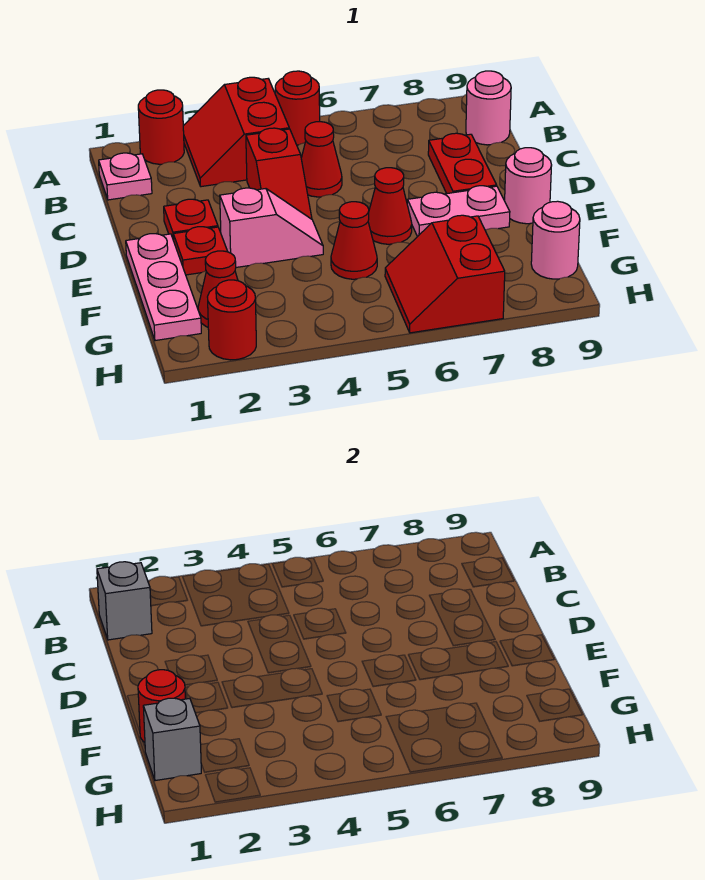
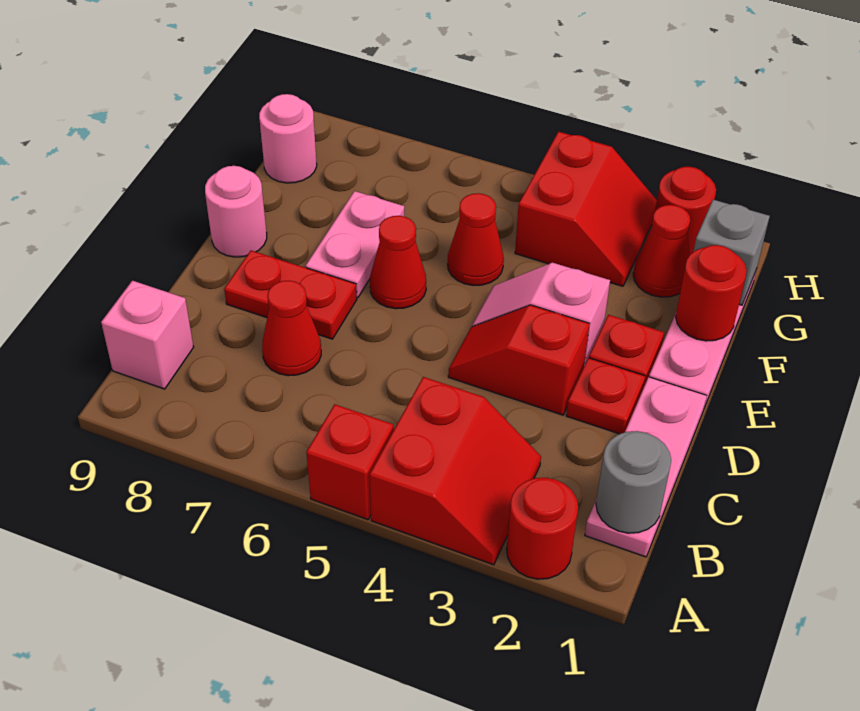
red round brick A5 level 1 -> red brick A5 level 1
pink plate B1 level 1 -> pink plate B1:D1 level 1
grey brick B1 level 2 -> grey round brick B1 level 2
pink round brick B9 level 1 -> pink brick B9 level 1
red slope C4:D4 level 1 top C -> red slope D3:D4 level 1 top 3
red cone C5 level 1 -> red cone C7 level 1
red plate C8:D8 level 1 -> red plate D7:D8 level 1
pink plate E7:E8 level 1 -> pink plate E7:F7 level 1
red slope G6:H7 level 1 top 7 -> red slope G3:H4 level 1 top 4

